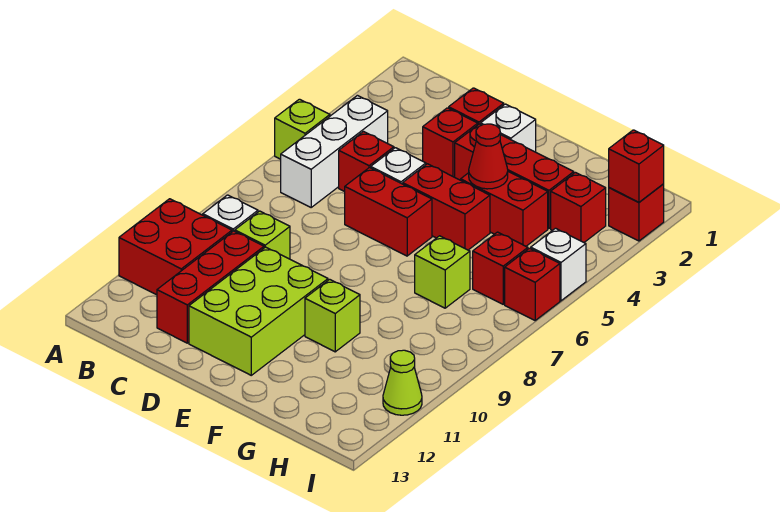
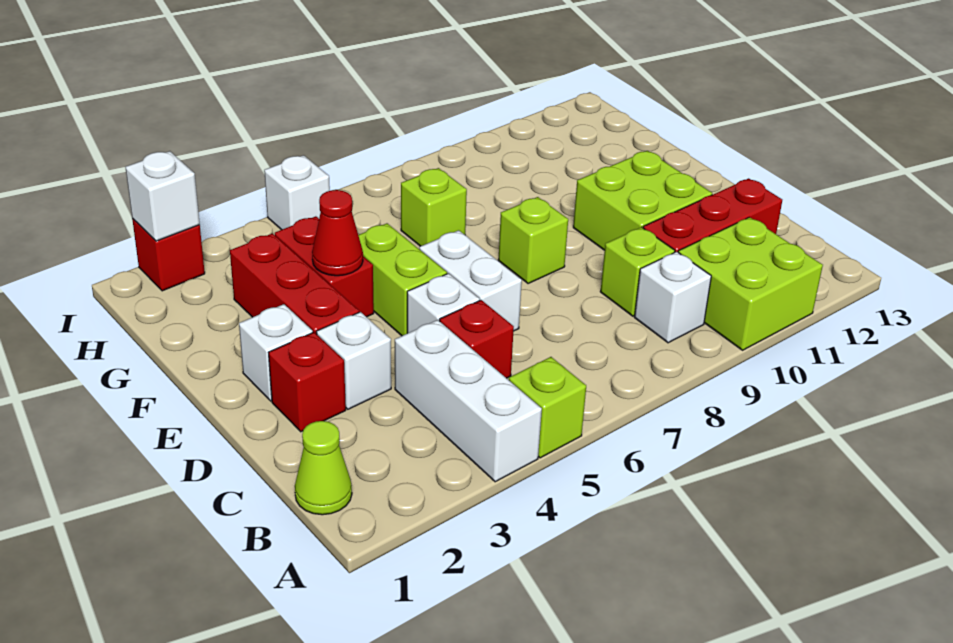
red brick A10:B11 level 1 -> lime brick A10:B11 level 1
white brick B4:B6 level 1 -> white brick A4:C4 level 1
red brick D3 level 1 -> white brick D3 level 1
red brick D6:E6 level 1 -> white brick D6:E6 level 1
lime brick D10:E12 level 1 -> lime brick D10:E11 level 1
red brick E5:F5 level 1 -> lime brick E5:F5 level 1
lime brick F10 level 1 -> lime brick E8 level 1
red brick H3 level 1 -> none
red brick H6 level 1 -> none
red brick I2 level 2 -> white brick I2 level 2
red brick I6 level 1 -> none
lime cone I11 level 1 -> lime cone B1 level 1

